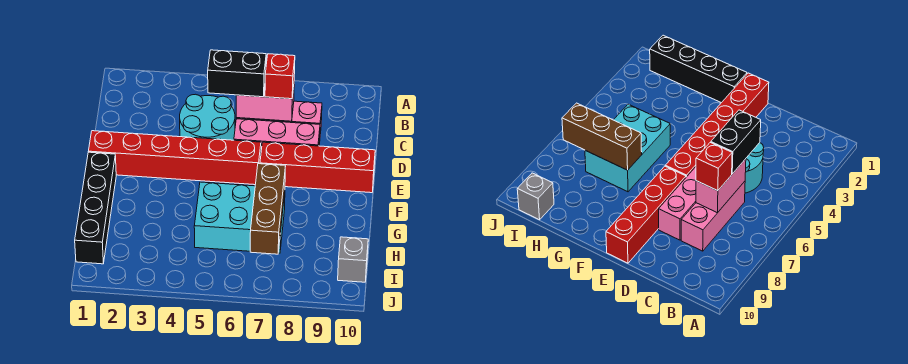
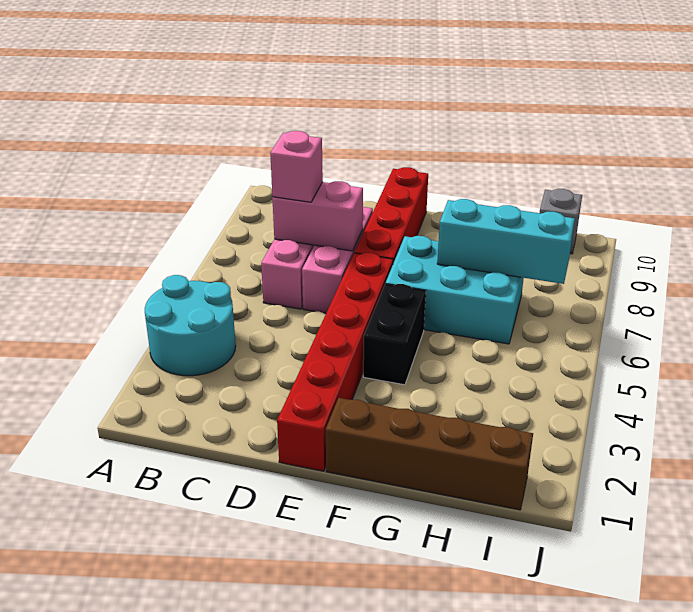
cyan round brick C4:D5 level 1 -> cyan round brick A3:B4 level 1
black brick C5:C6 level 3 -> black brick F4:F5 level 1
pink brick C6:C7 level 2 -> pink brick C7:D7 level 2
red brick C7 level 3 -> pink brick C7 level 3
black brick F1:I1 level 1 -> brown brick F1:I1 level 1
cyan brick G5:H7 level 1 -> cyan brick F6:H7 level 1
brown brick G7:I7 level 2 -> cyan brick G7:I7 level 2

